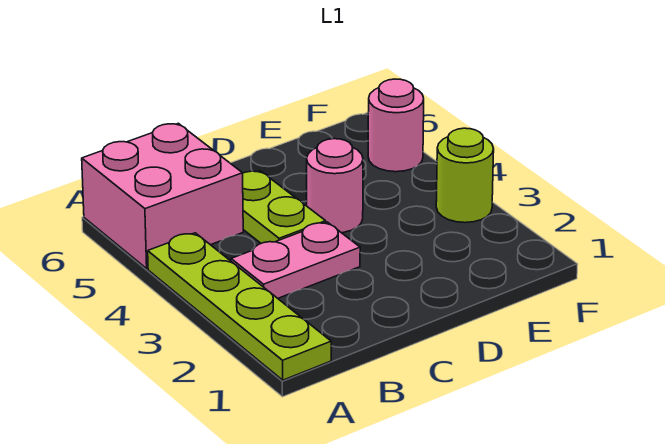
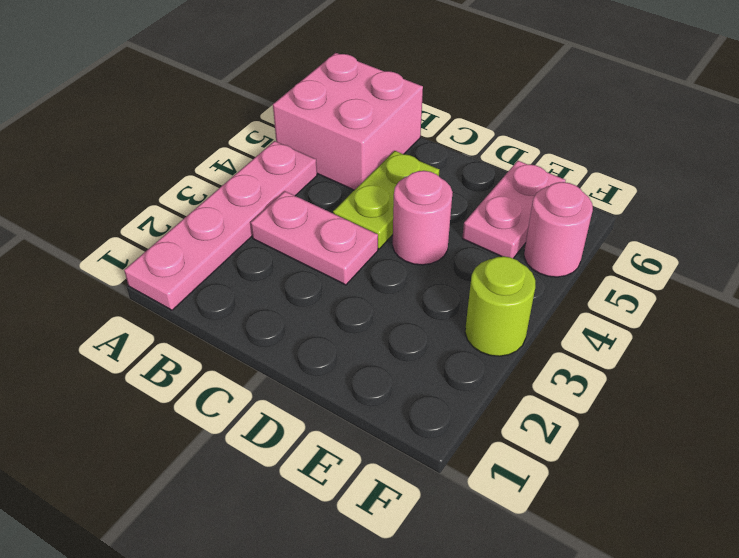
lime plate A1:A4 level 1 -> pink plate A1:A4 level 1
none -> pink plate E5:E6 level 1

